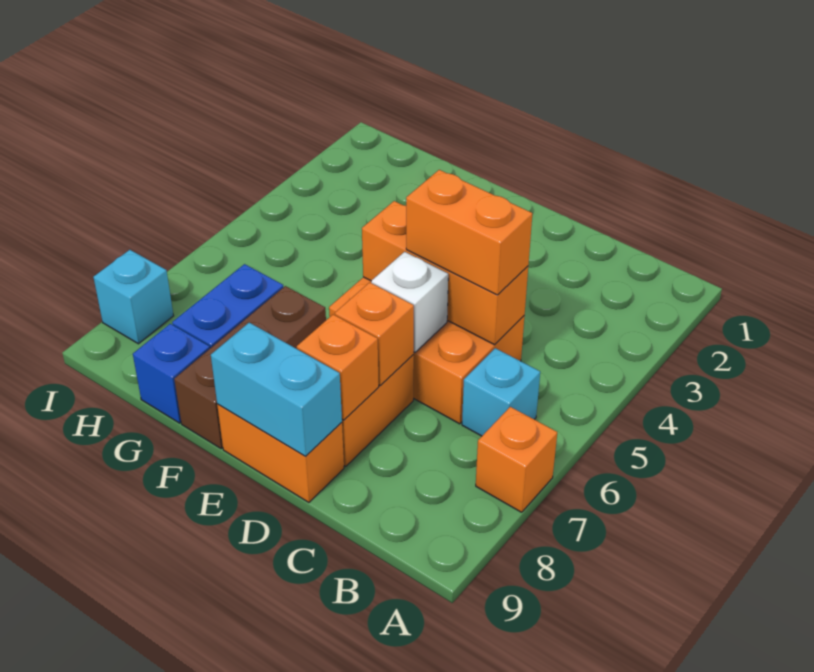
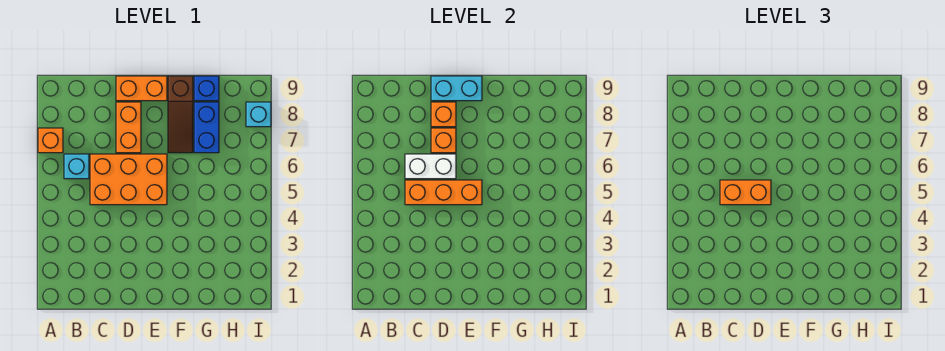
white brick D6 level 2 -> white brick C6:D6 level 2
brown brick F7:F9 level 1 -> brown slope F7:F9 level 1 top 9

